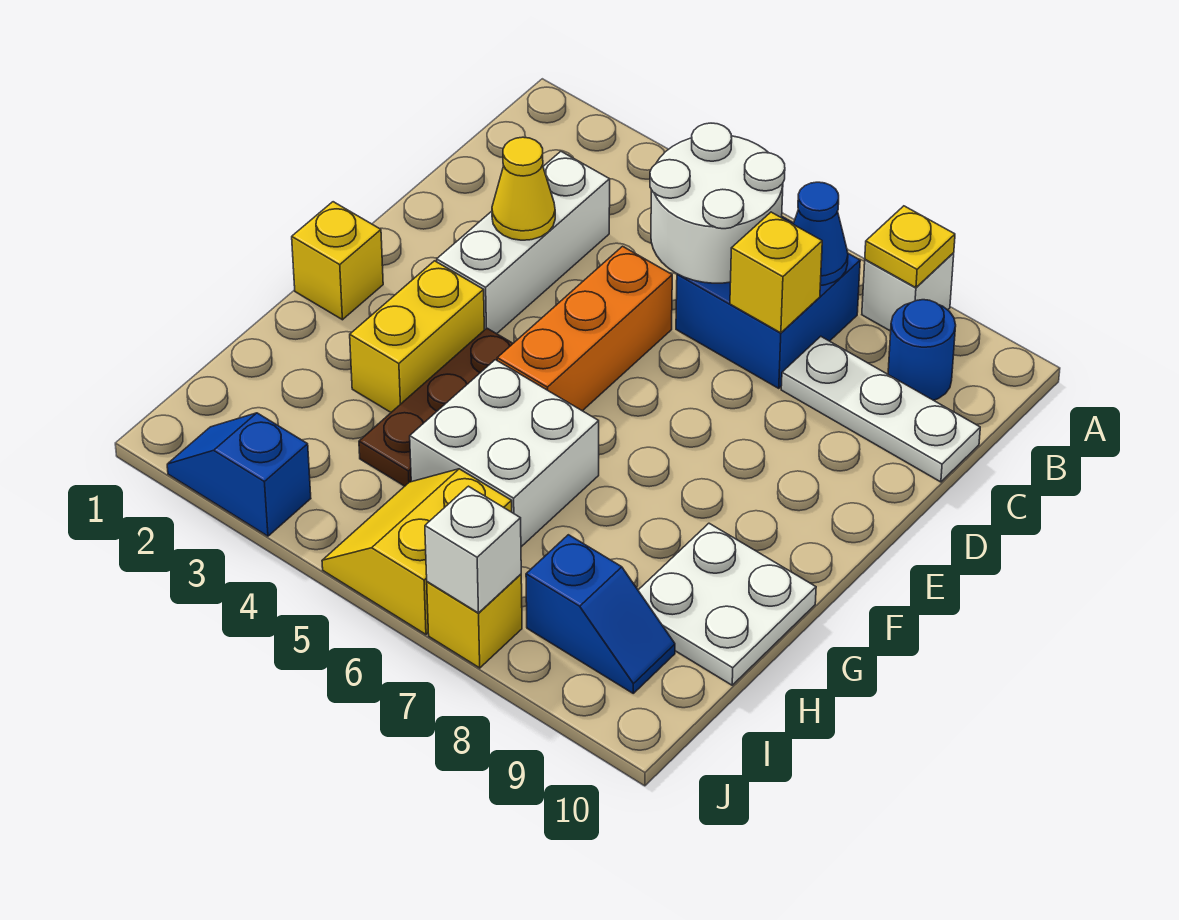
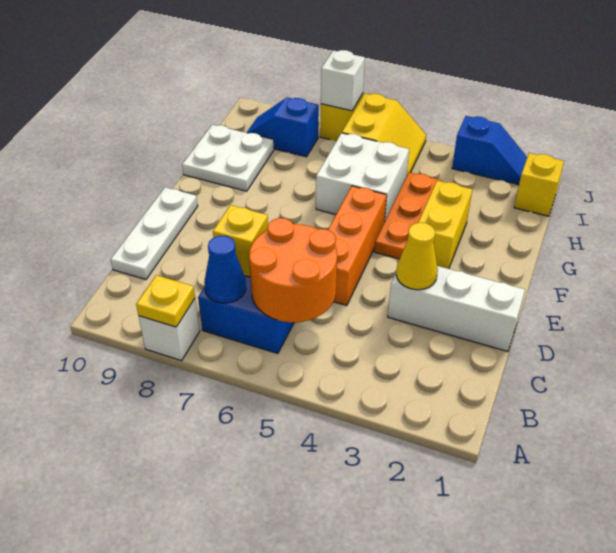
white round brick B5:C6 level 2 -> orange round brick B5:C6 level 2
blue round brick B9 level 1 -> none
white brick C3:E3 level 1 -> white brick D1:D3 level 1
white plate C8:C10 level 1 -> white plate C10:E10 level 1
yellow brick F1 level 1 -> yellow brick I1 level 1
brown plate F4:H4 level 1 -> orange plate F4:H4 level 1

